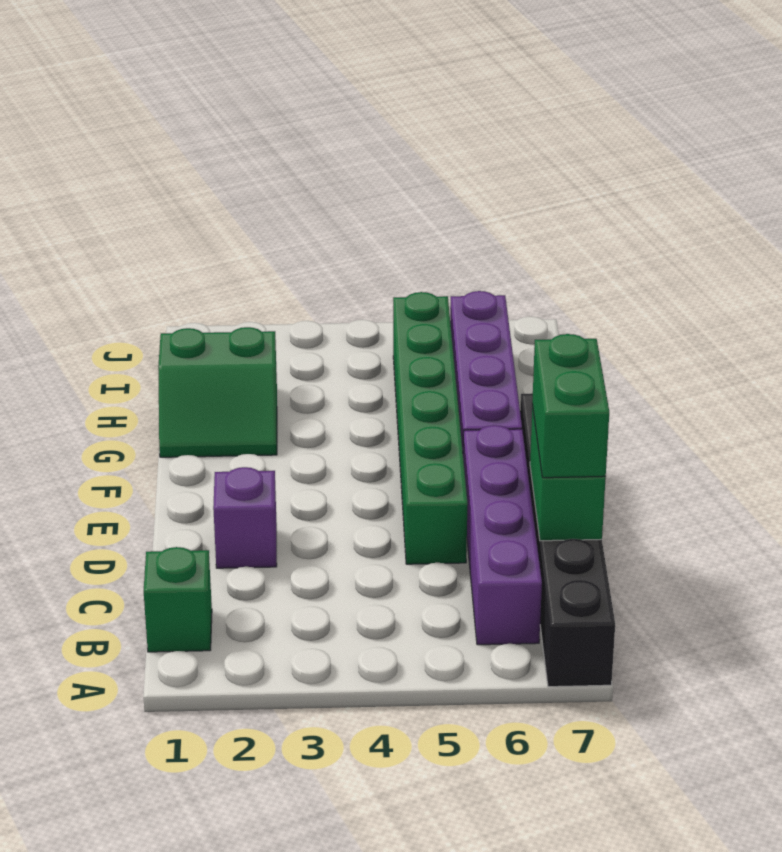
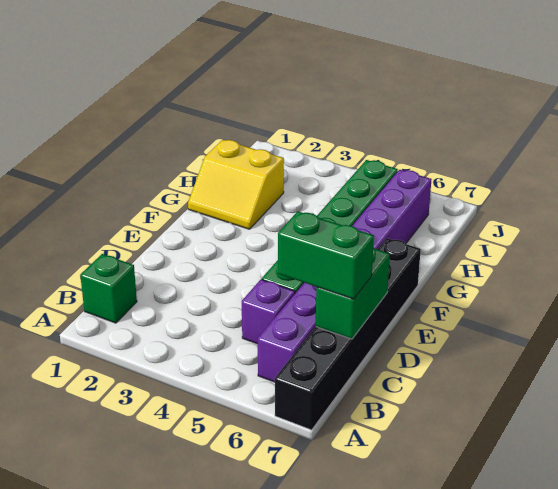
green brick C7:D7 level 3 -> green brick C6:C7 level 3
purple brick D2 level 1 -> purple brick C5 level 1
green slope G1:H2 level 1 top H -> yellow slope G1:H2 level 1 top H

